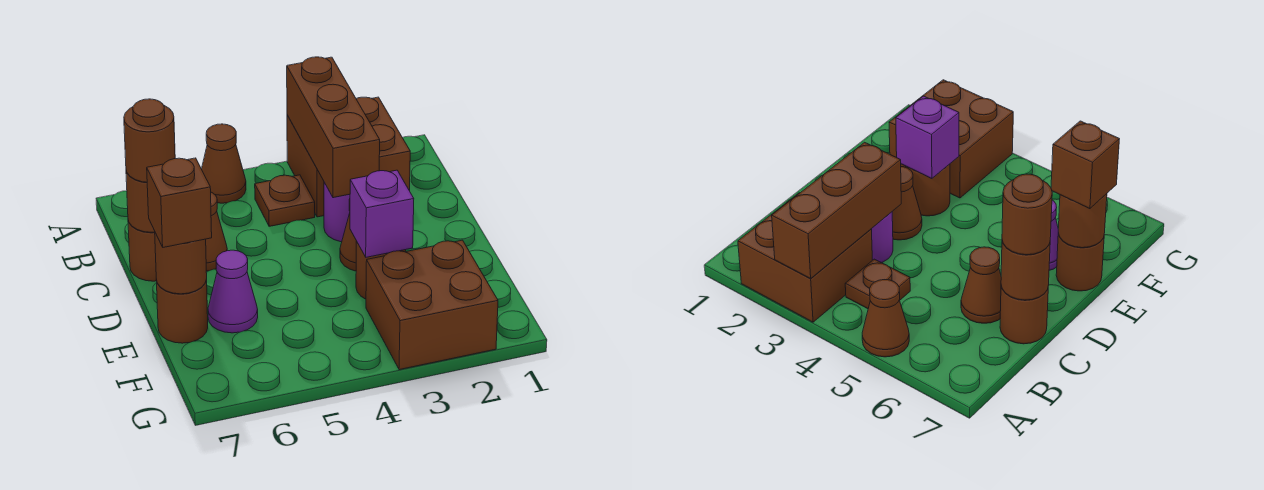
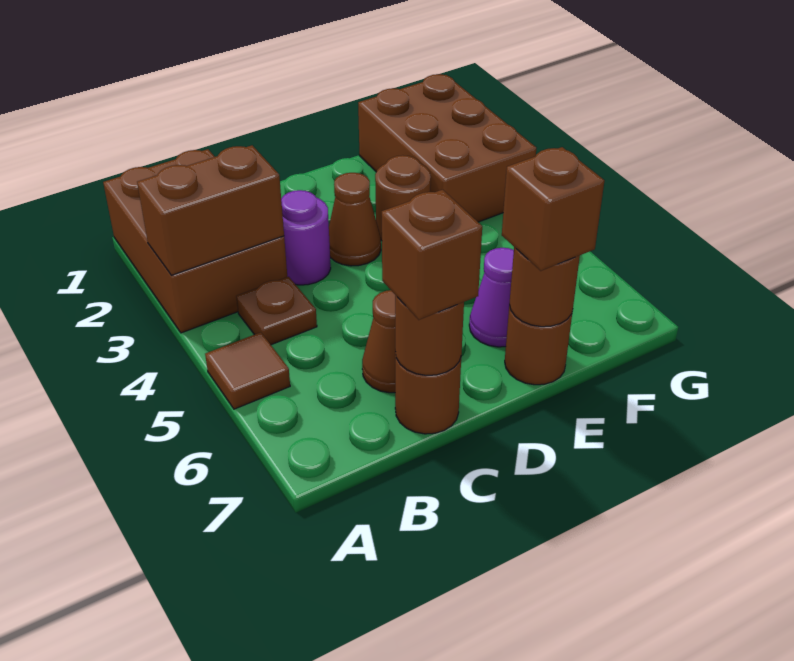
brown brick A2:B3 level 1 -> brown brick A1:B3 level 1
brown brick A3:C3 level 2 -> brown brick A3:B3 level 2
brown cone A5 level 1 -> brown tile A5 level 1
brown round brick C7 level 3 -> brown brick C7 level 3
purple brick E3 level 2 -> none
brown brick F2:G3 level 1 -> brown brick F1:G3 level 1

